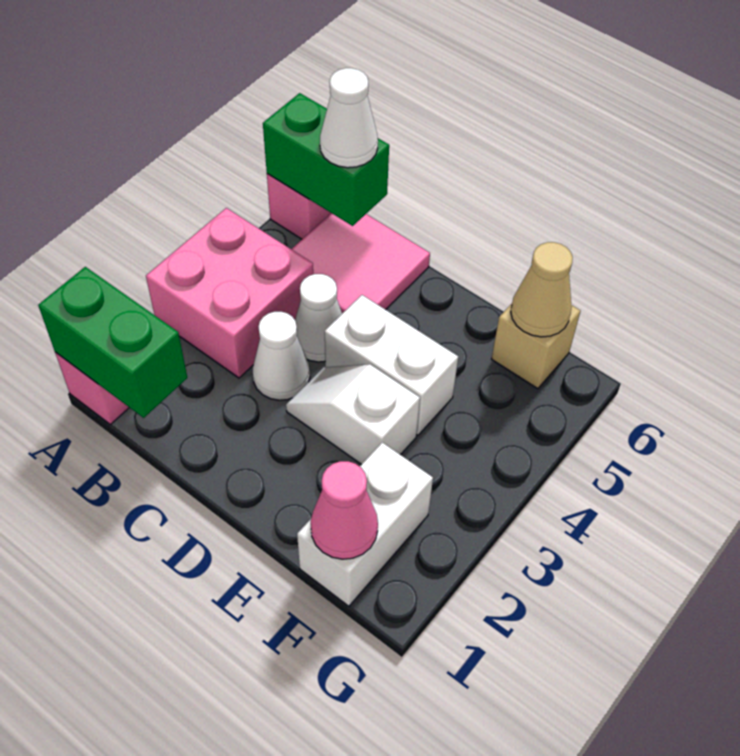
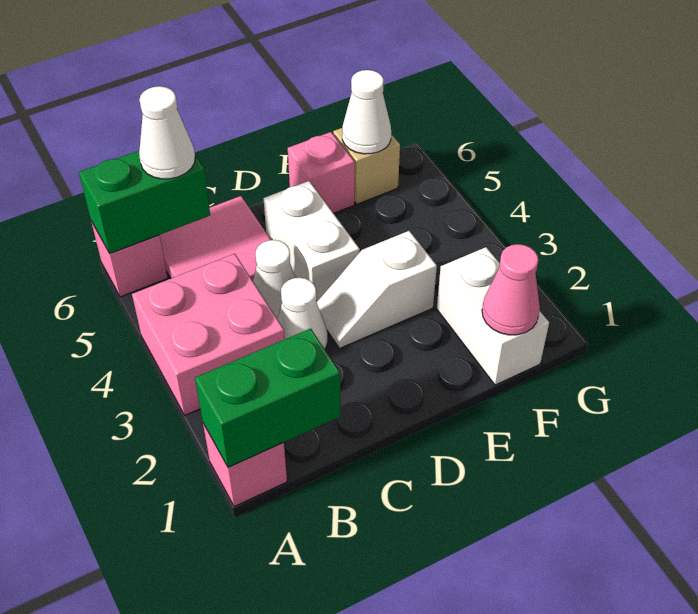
white brick D4:E4 level 1 -> white brick D4:D5 level 1
none -> pink brick E6 level 1
tan cone F6 level 2 -> white cone F6 level 2

